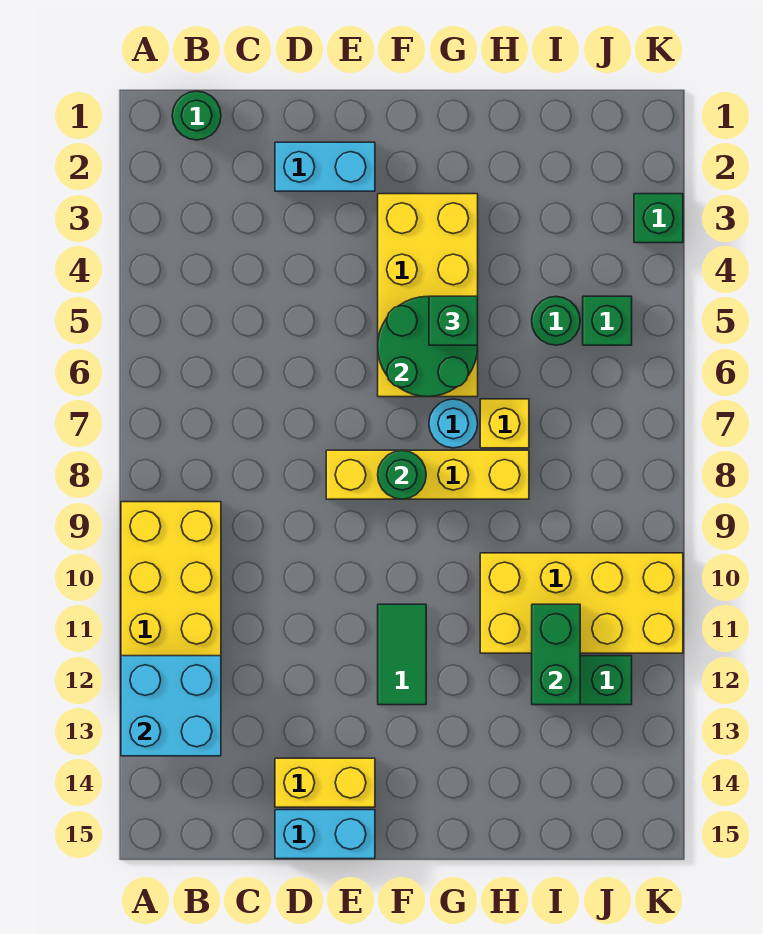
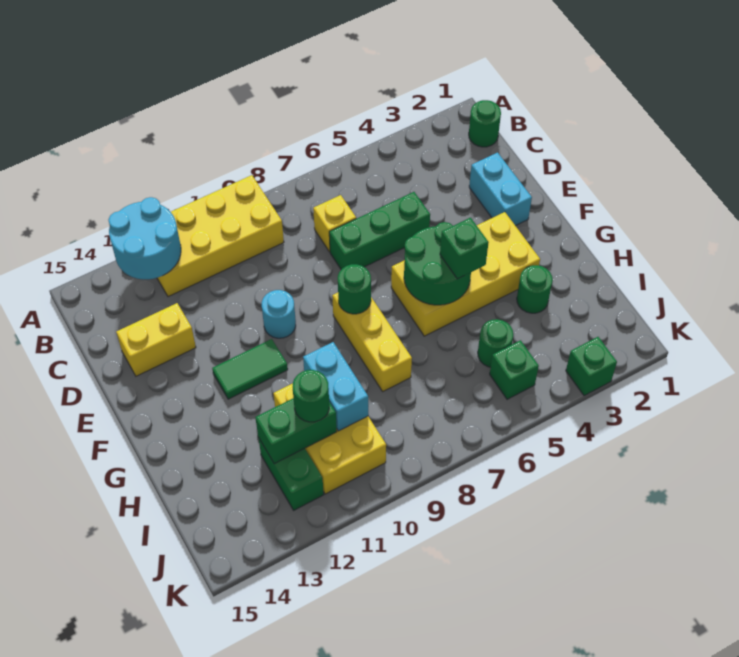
cyan brick A12:B13 level 2 -> cyan round brick A12:B13 level 2
none -> green brick D5:D7 level 1
yellow brick D14:E14 level 1 -> yellow brick D13:D14 level 1
cyan brick D15:E15 level 1 -> cyan brick H10:I10 level 2
yellow brick E8:H8 level 1 -> yellow brick F8:H8 level 1
cyan round brick G7 level 1 -> cyan round brick E10 level 1
none -> green round brick H3 level 1
yellow brick H7 level 1 -> yellow brick C7 level 1
yellow brick H10:K11 level 1 -> yellow brick H10:J11 level 1
none -> green round brick I11 level 3

